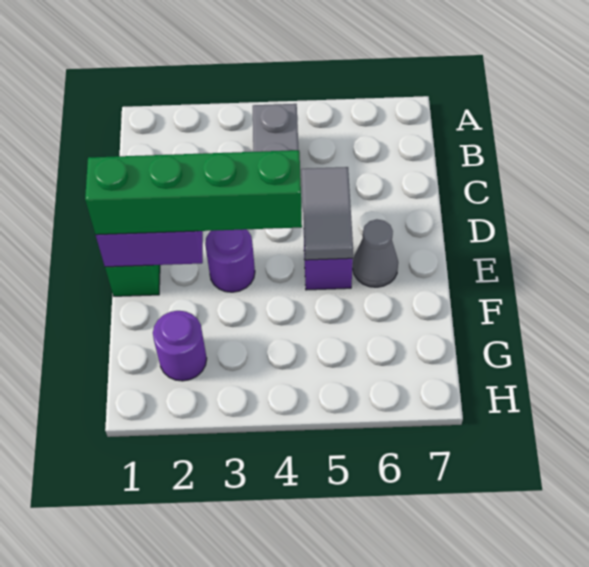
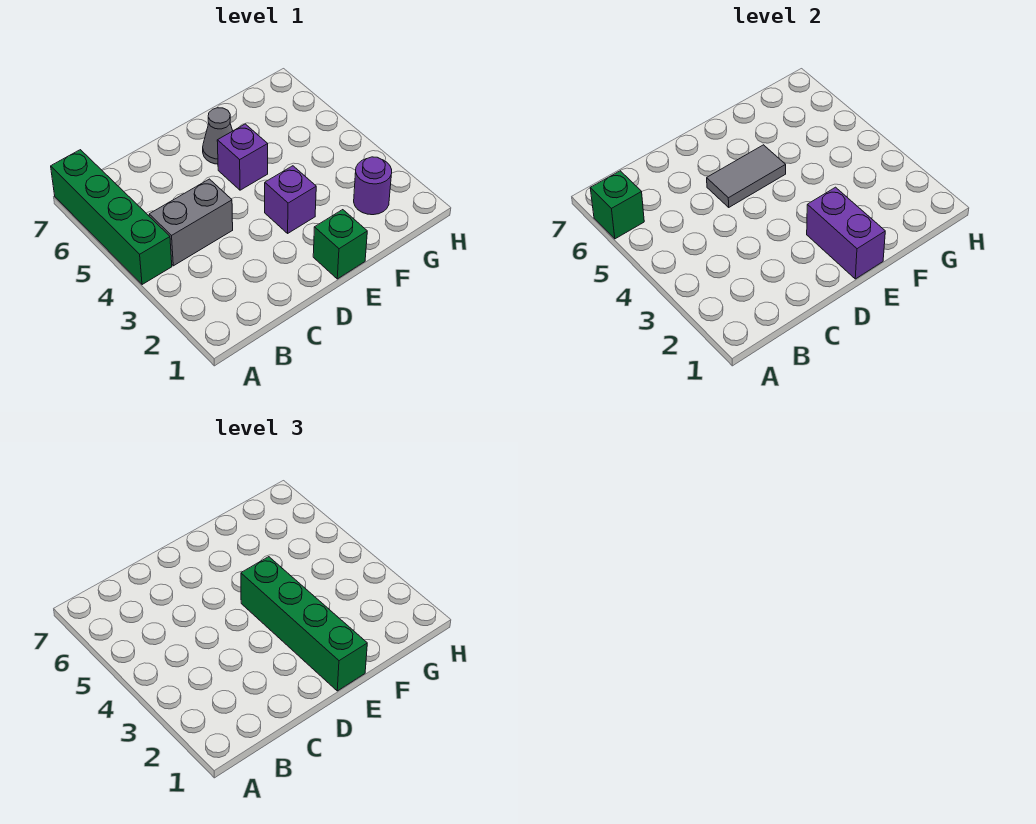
none -> green brick A4:A7 level 1
none -> green brick A6 level 2
purple round brick E3 level 1 -> purple brick E3 level 1

